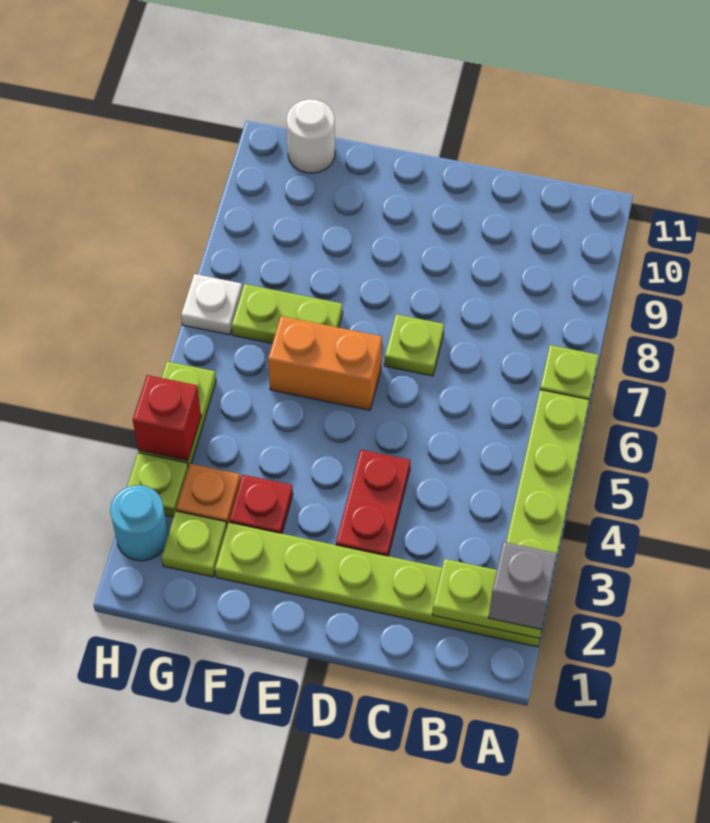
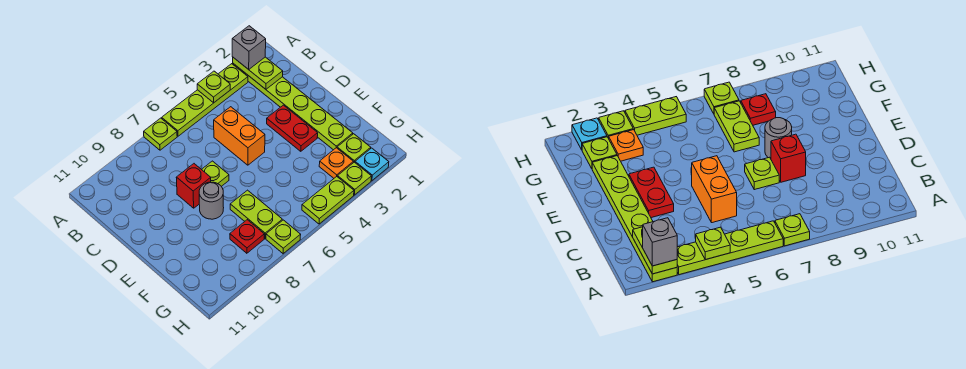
none -> lime plate A4 level 2
red plate D3:D4 level 1 -> red plate D3:E3 level 1
orange brick E6:F6 level 1 -> orange brick C5:D5 level 1
none -> grey round brick E8 level 1
red plate F3 level 1 -> red plate G8 level 1
white round brick G11 level 1 -> none
cyan round brick H2 level 1 -> cyan plate H2 level 1
red brick H4 level 2 -> red brick D8 level 1
white plate H7 level 1 -> lime plate H7 level 1

